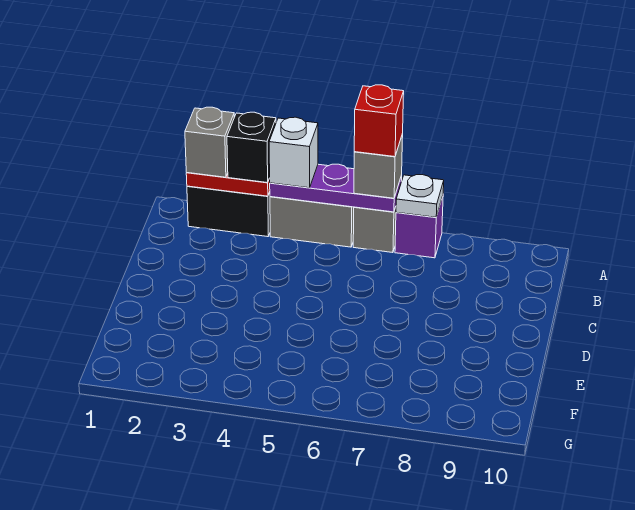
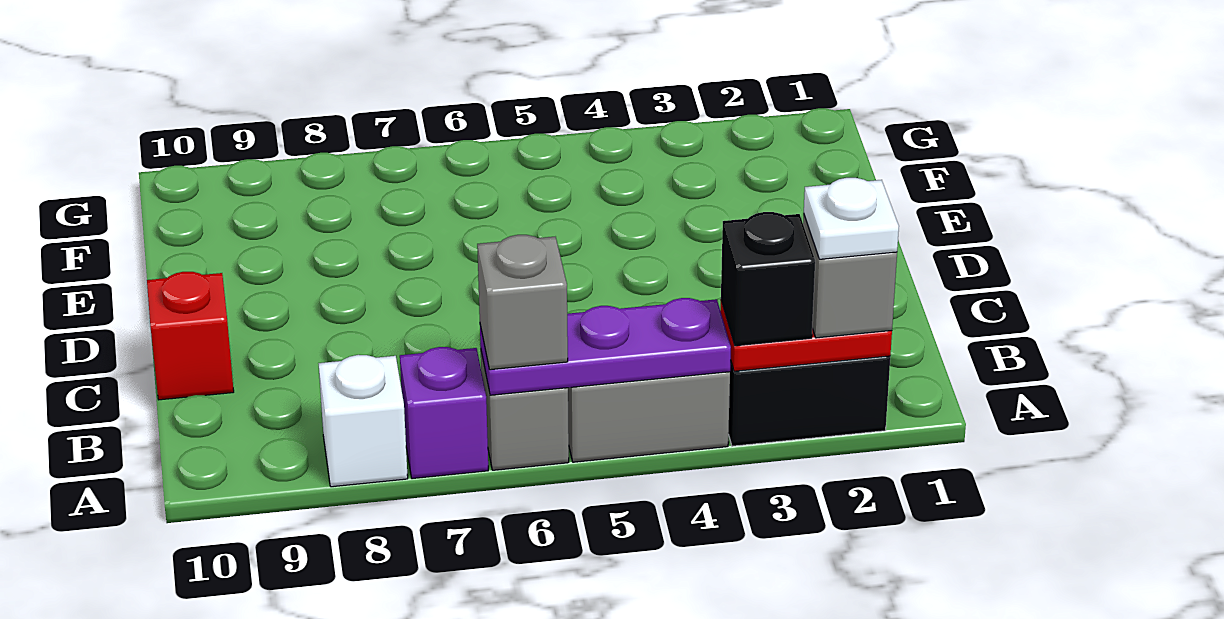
white brick A4 level 3 -> white brick A8 level 1
red brick A6 level 4 -> red brick C10 level 1
white plate A7 level 2 -> white plate A2 level 4

